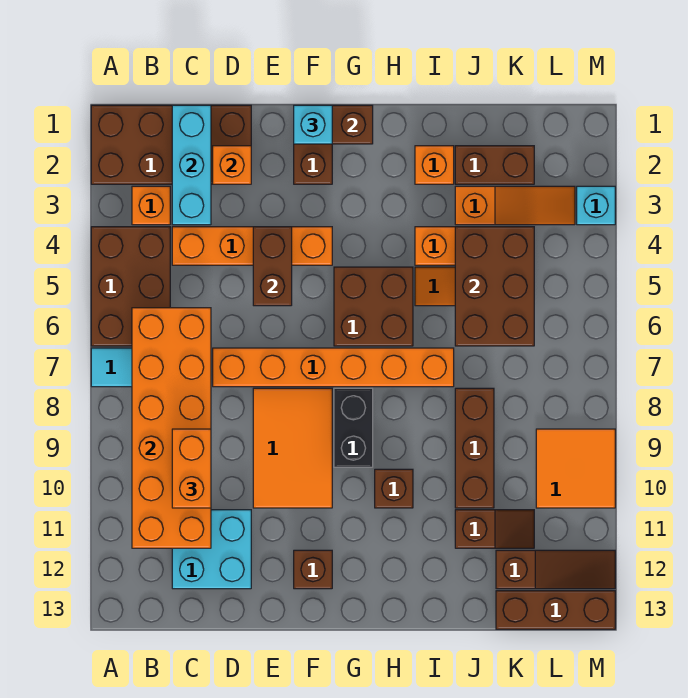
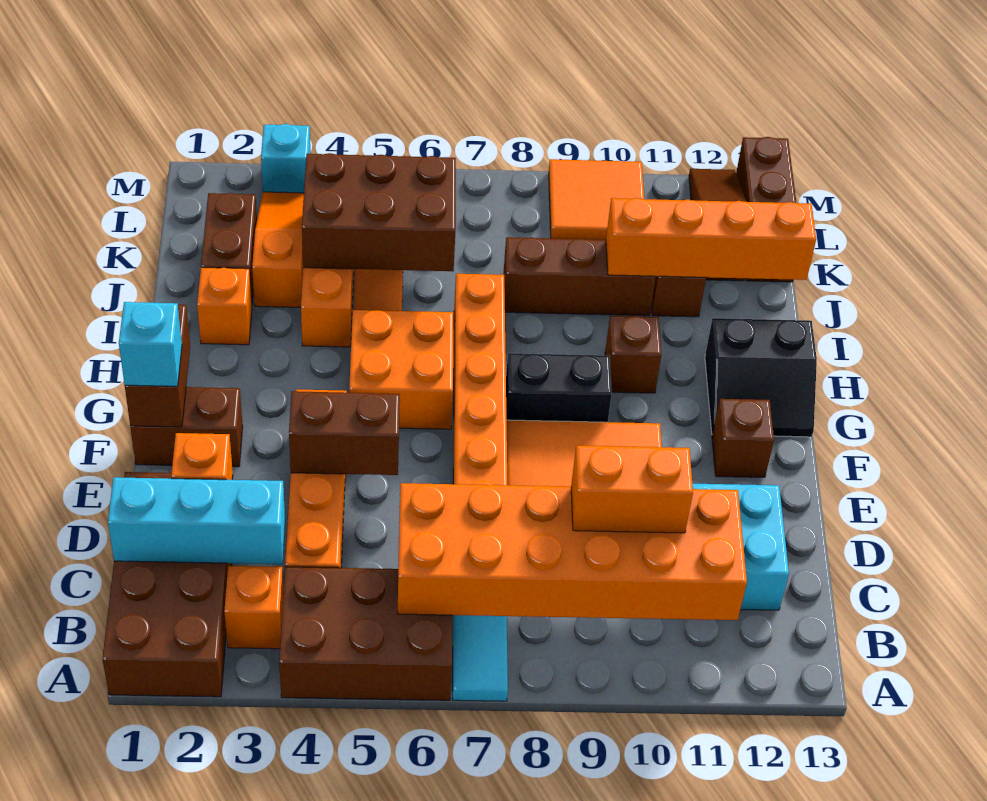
brown brick G5:H6 level 1 -> orange brick G5:H6 level 1
none -> black slope G12:H13 level 1 top H
none -> orange brick J10:J13 level 2

